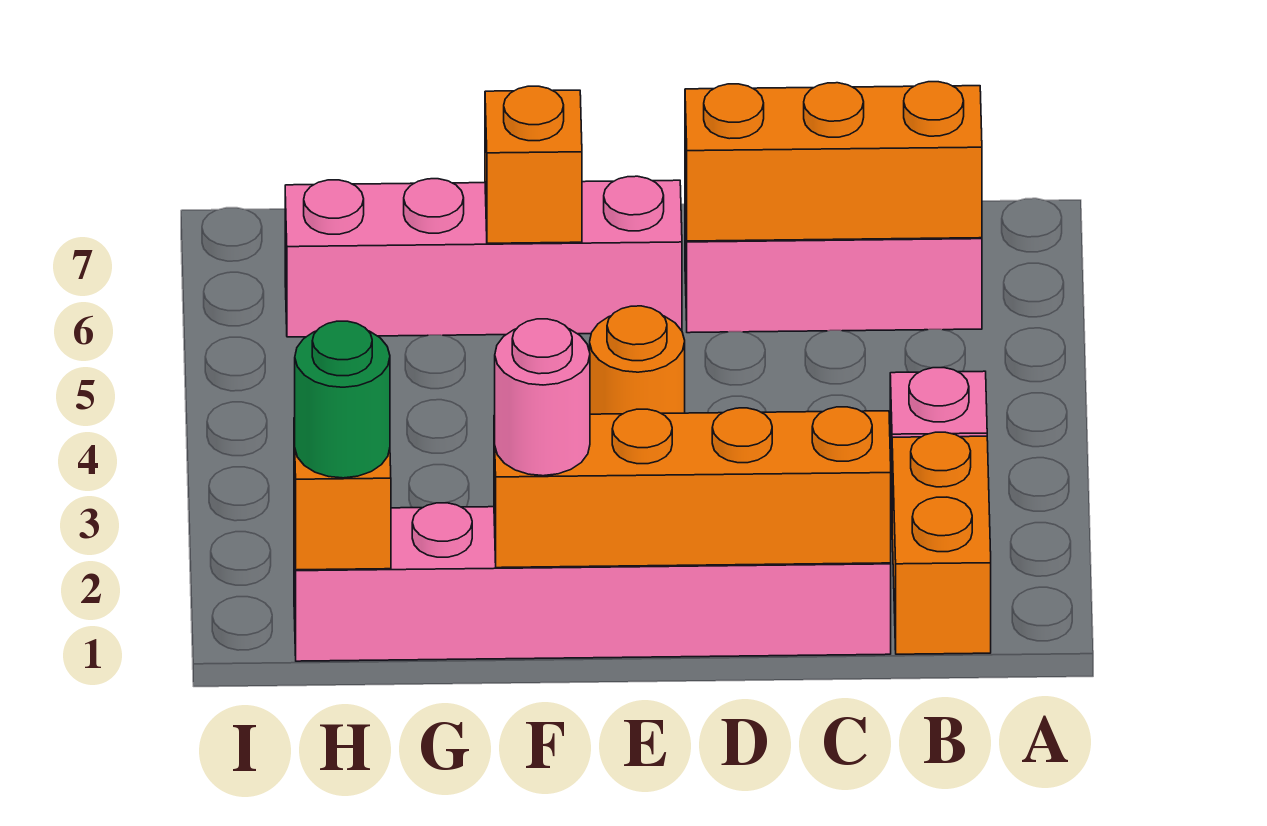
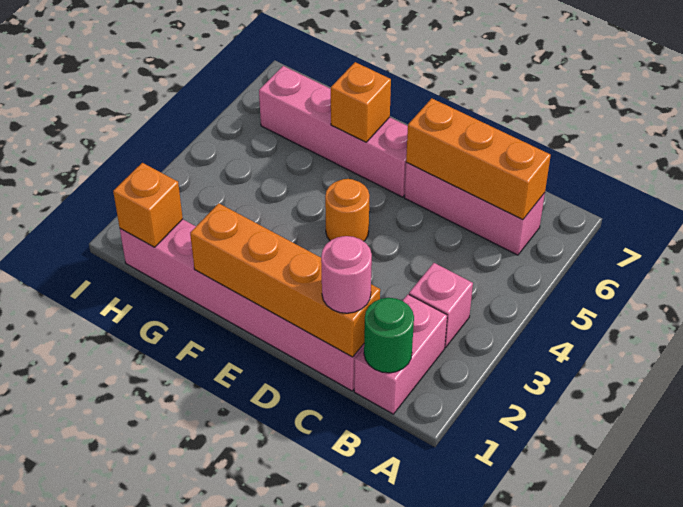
orange brick B1:B2 level 1 -> pink brick B1:B2 level 1
pink round brick F1 level 3 -> pink round brick C1 level 3
green round brick H1 level 3 -> green round brick B1 level 2

